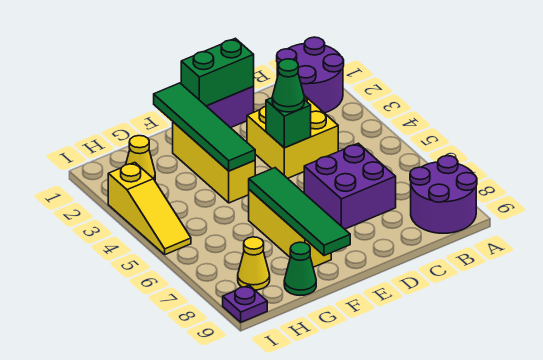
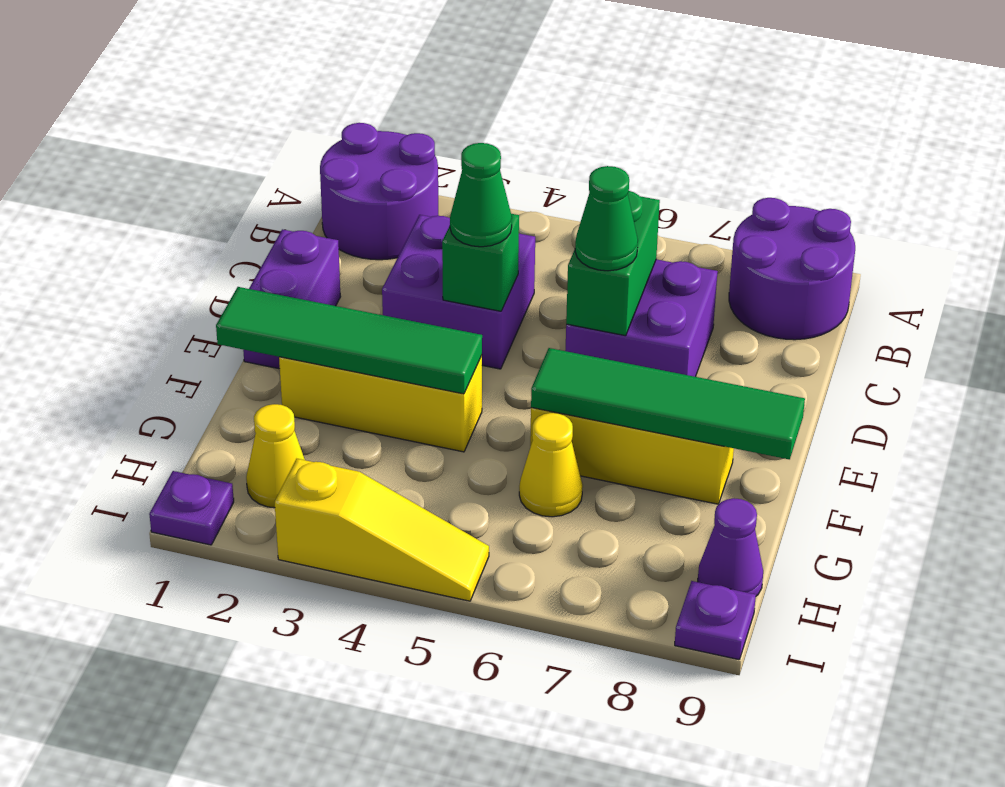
yellow brick C3:D4 level 1 -> purple brick C3:D4 level 1
green brick D1:E1 level 2 -> green brick C6:D6 level 2
green cone G9 level 1 -> green cone D6 level 3
yellow cone H8 level 1 -> yellow cone G6 level 1
none -> purple cone H9 level 1
none -> purple plate I1 level 1

